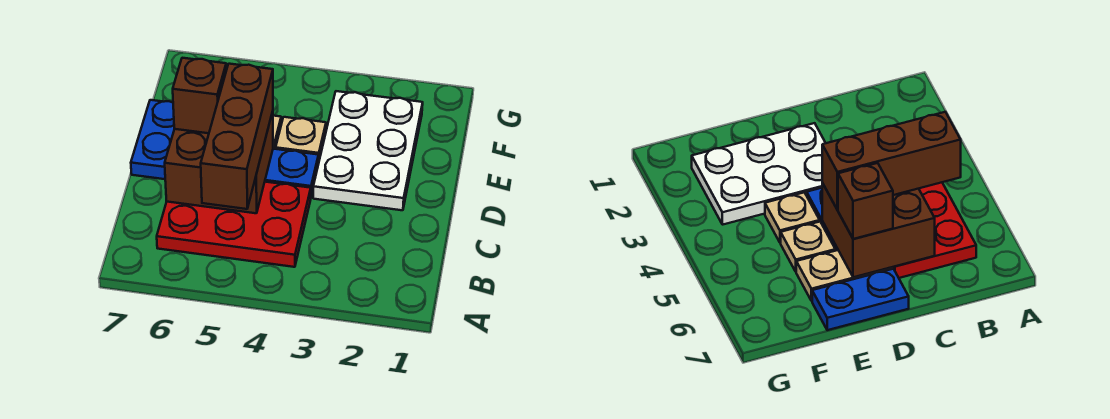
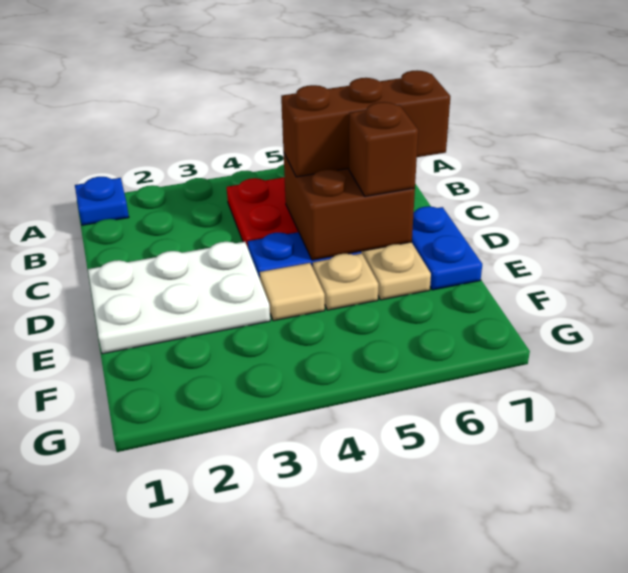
none -> blue plate A1 level 1
brown brick B5:D5 level 3 -> brown brick C5:C7 level 3
white plate D2:F3 level 1 -> white plate D1:E3 level 1
tan plate E4 level 1 -> tan tile E4 level 1

